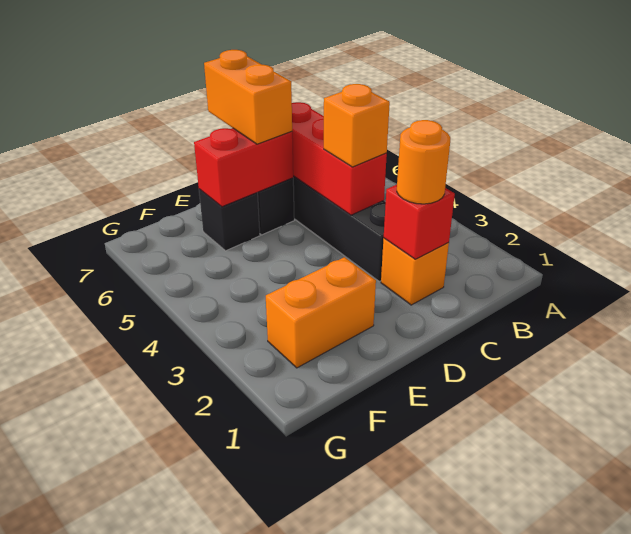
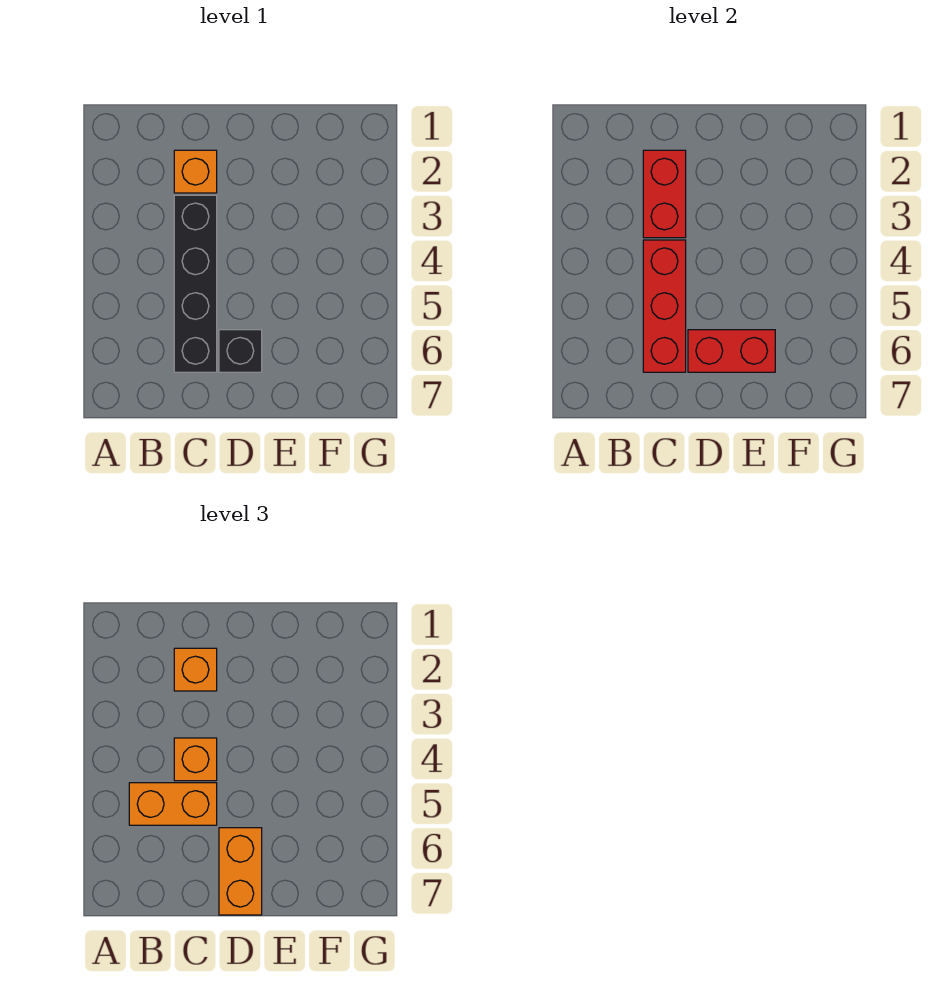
red brick C2 level 2 -> red brick C2:C3 level 2
orange round brick C2 level 3 -> orange brick C2 level 3
orange brick E2:F2 level 1 -> orange brick B5:C5 level 3
black brick E6 level 1 -> none

